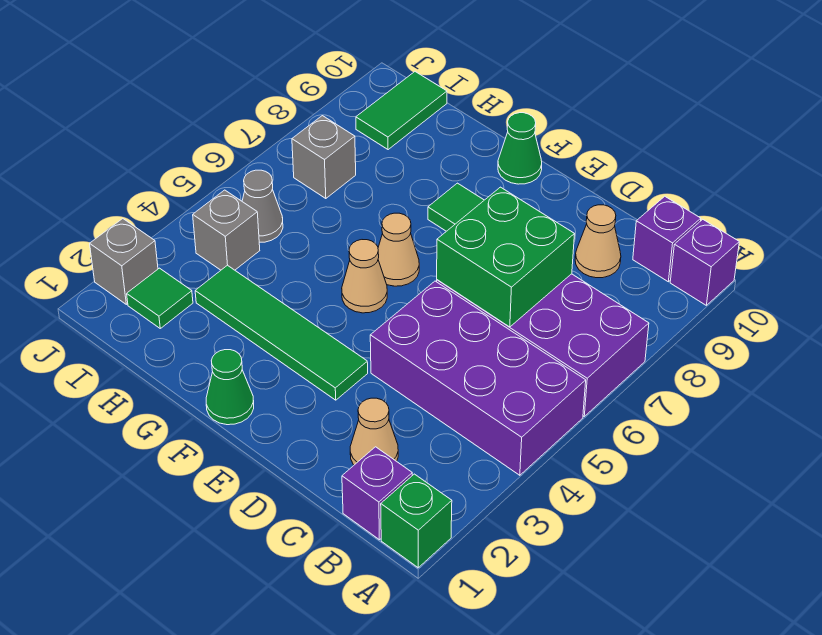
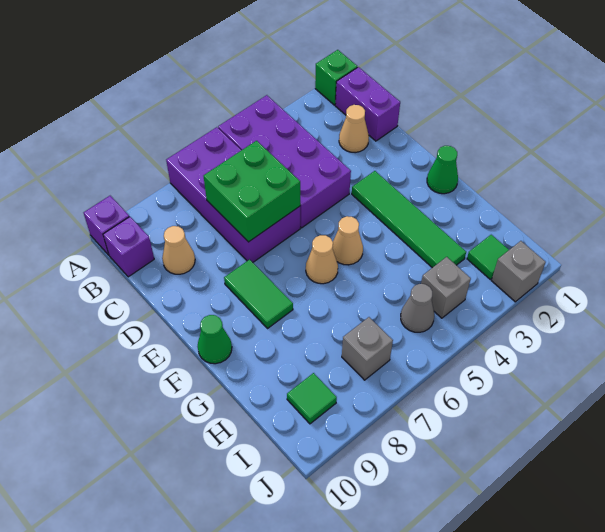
purple brick B1 level 1 -> purple brick B1:C1 level 1
green tile I9:I10 level 1 -> green tile I9 level 1

